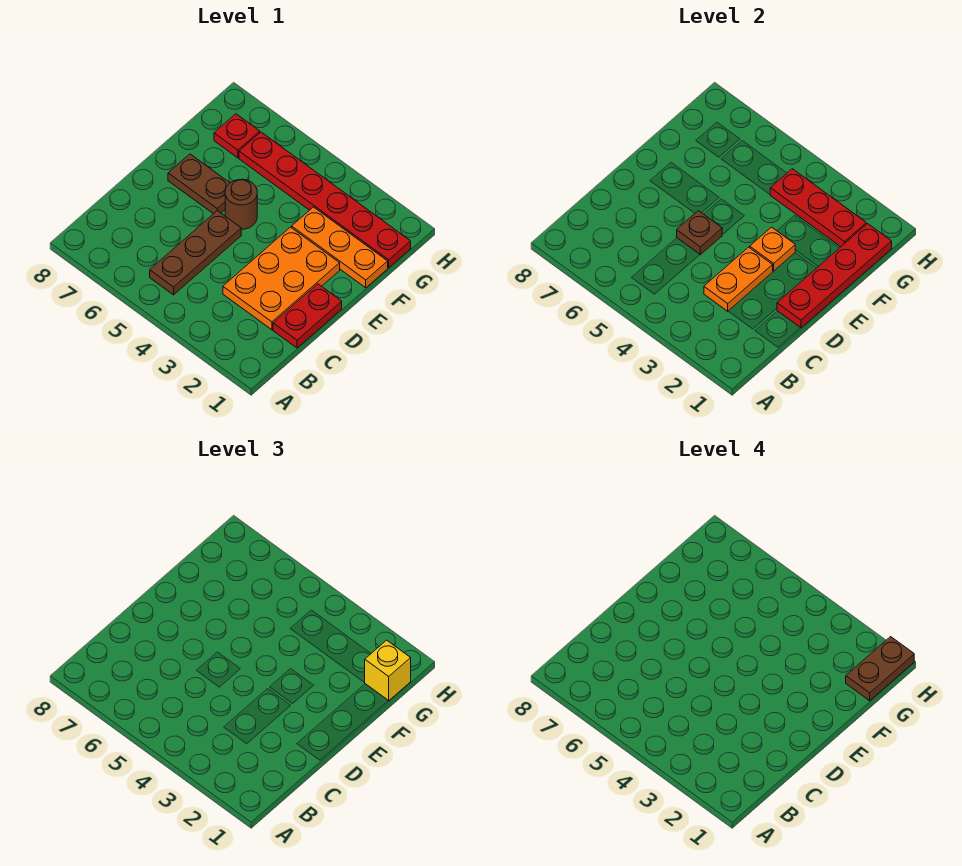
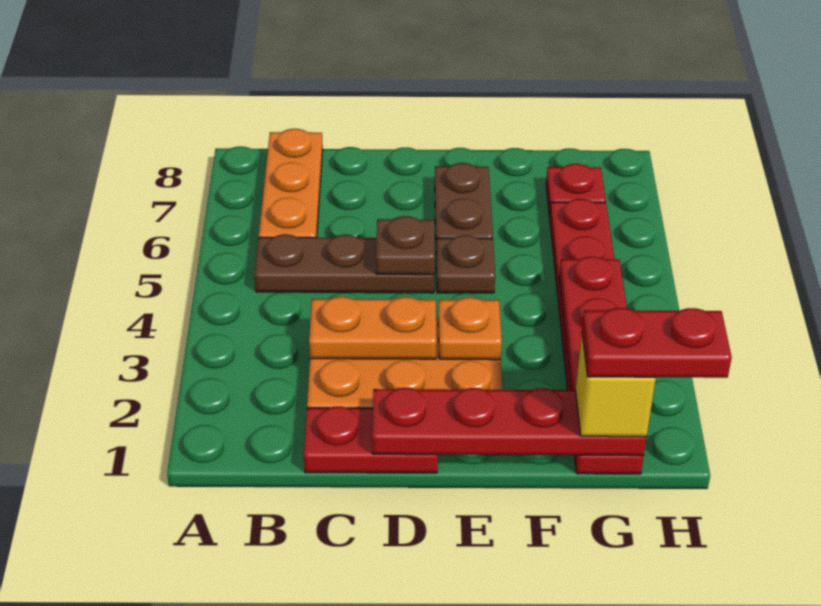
brown round brick E5 level 1 -> brown plate E5 level 1
orange plate F1:F3 level 1 -> orange plate B6:B8 level 1
brown plate G1:H1 level 4 -> red plate G1:H1 level 4

